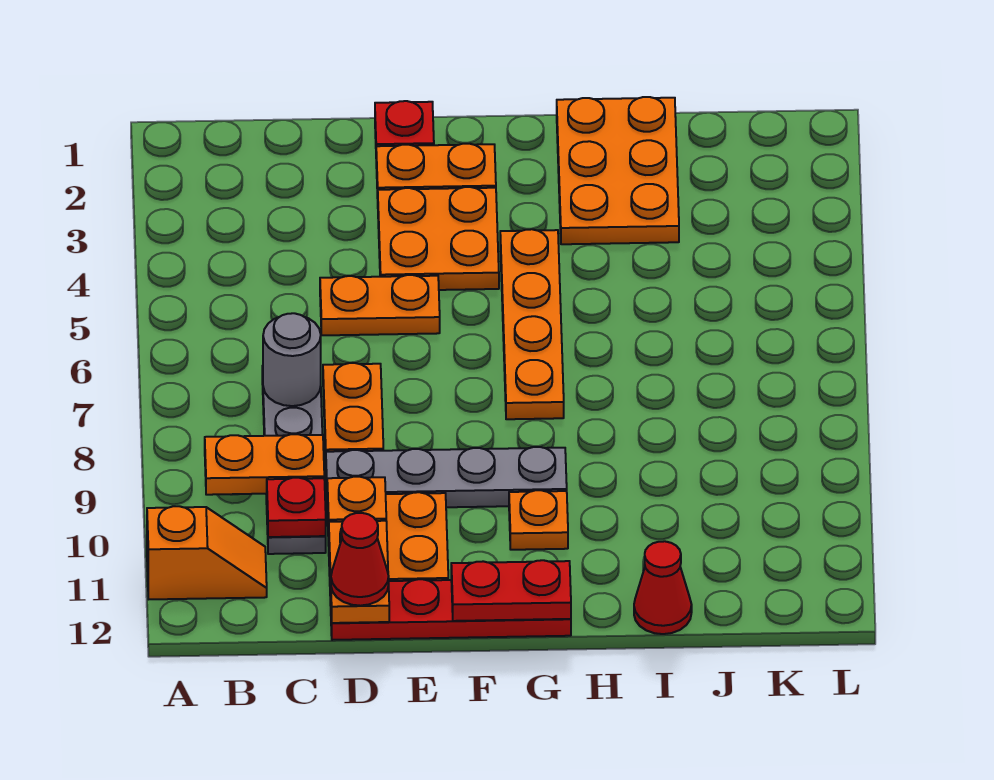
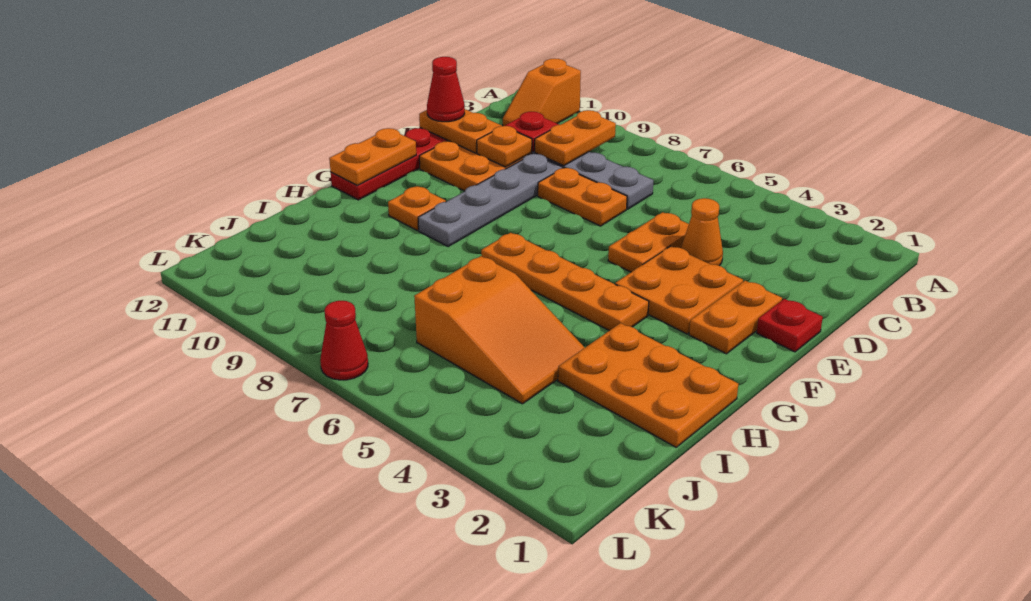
grey round brick C7 level 2 -> none
none -> orange cone D4 level 1
red plate F12:G12 level 2 -> orange plate F12:G12 level 2
none -> orange slope I4:J6 level 1 top 6
red cone I12 level 1 -> red cone L7 level 1

